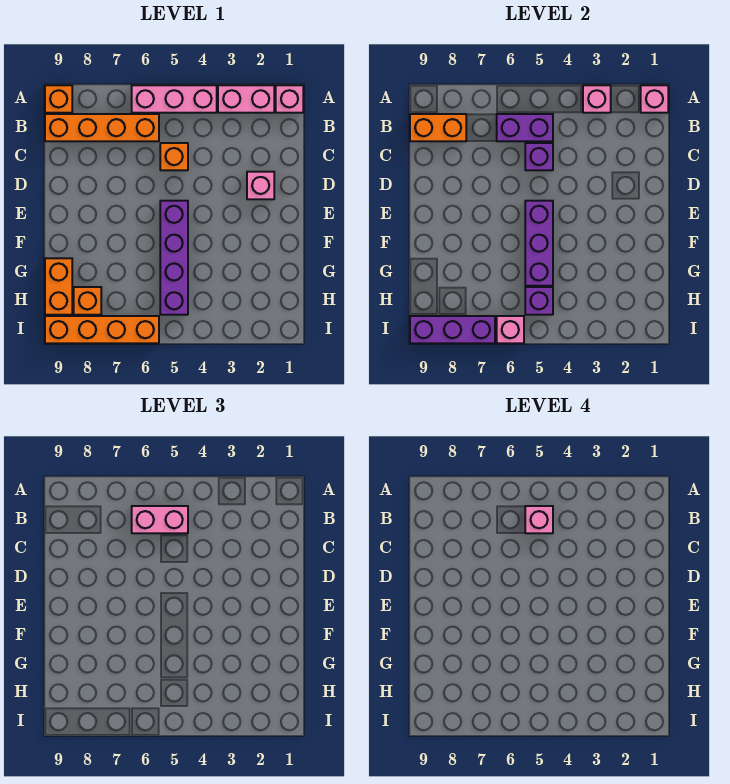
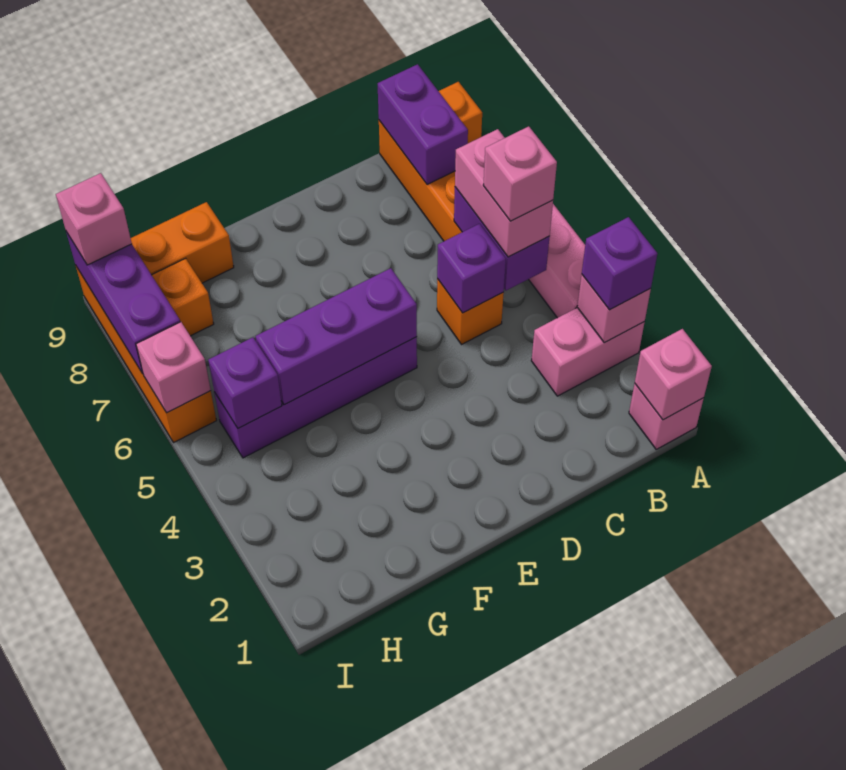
pink brick A2:A3 level 1 -> pink brick A3:B3 level 1
none -> purple brick A3 level 3
orange brick B8:B9 level 2 -> purple brick B8:B9 level 2
pink brick D2 level 1 -> pink brick I9 level 3

